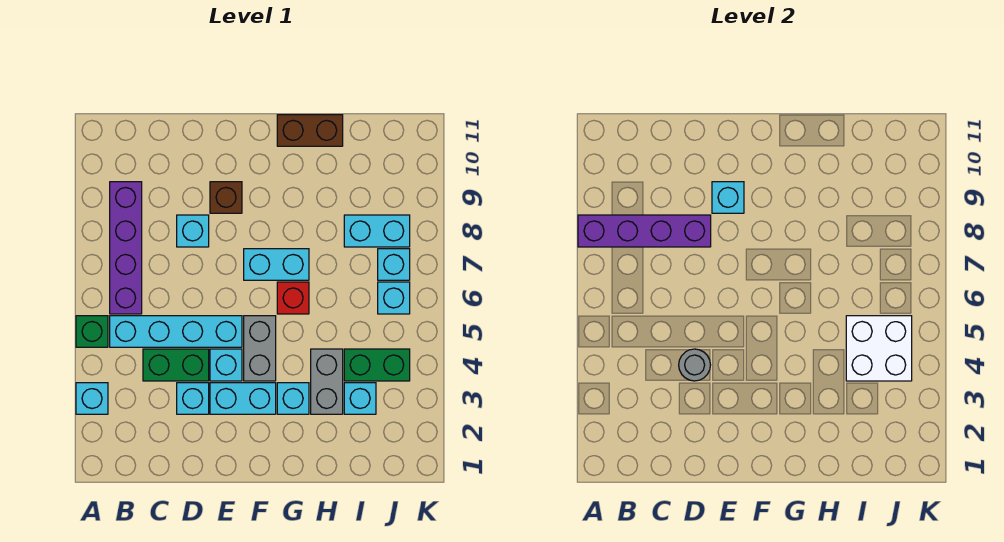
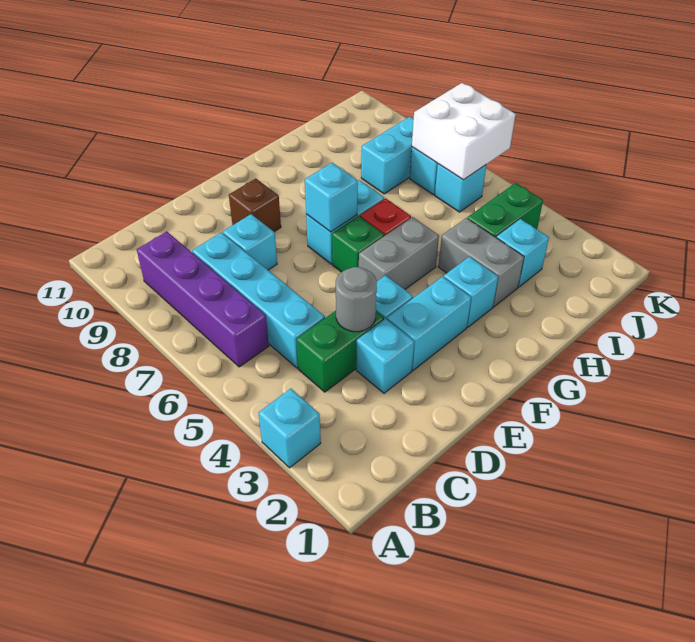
green brick A5 level 1 -> green brick F6 level 1
purple brick A8:D8 level 2 -> none
cyan brick B5:E5 level 1 -> cyan brick C5:C8 level 1
cyan brick E9 level 2 -> cyan brick F7 level 2
grey brick F4:F5 level 1 -> grey brick F5:G5 level 1
brown brick G11:H11 level 1 -> none
white brick I4:J5 level 2 -> white brick J6:K7 level 2

